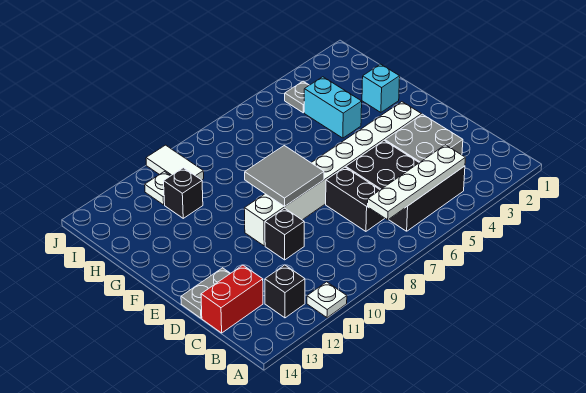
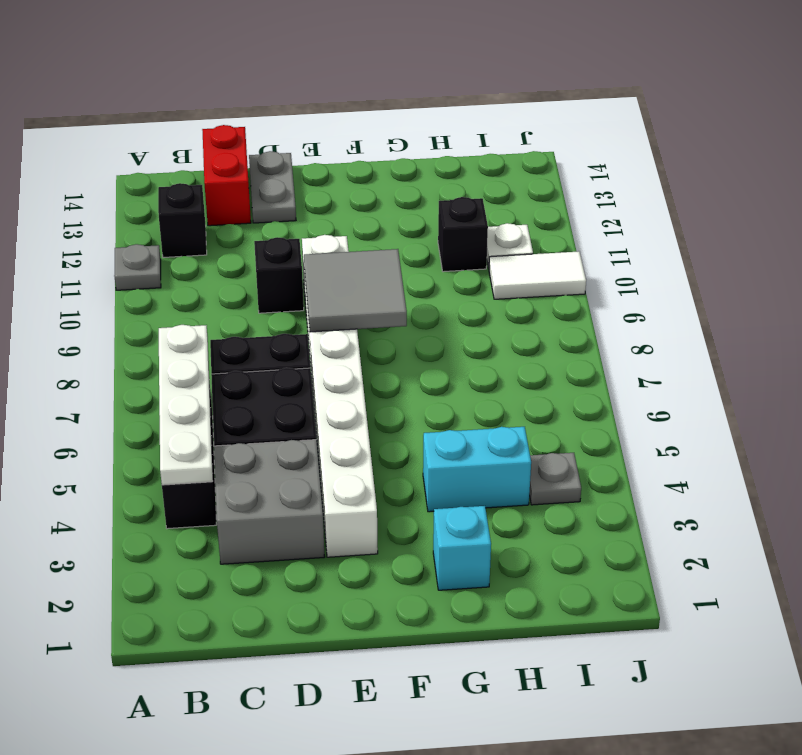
white plate A11 level 1 -> grey plate A11 level 1

